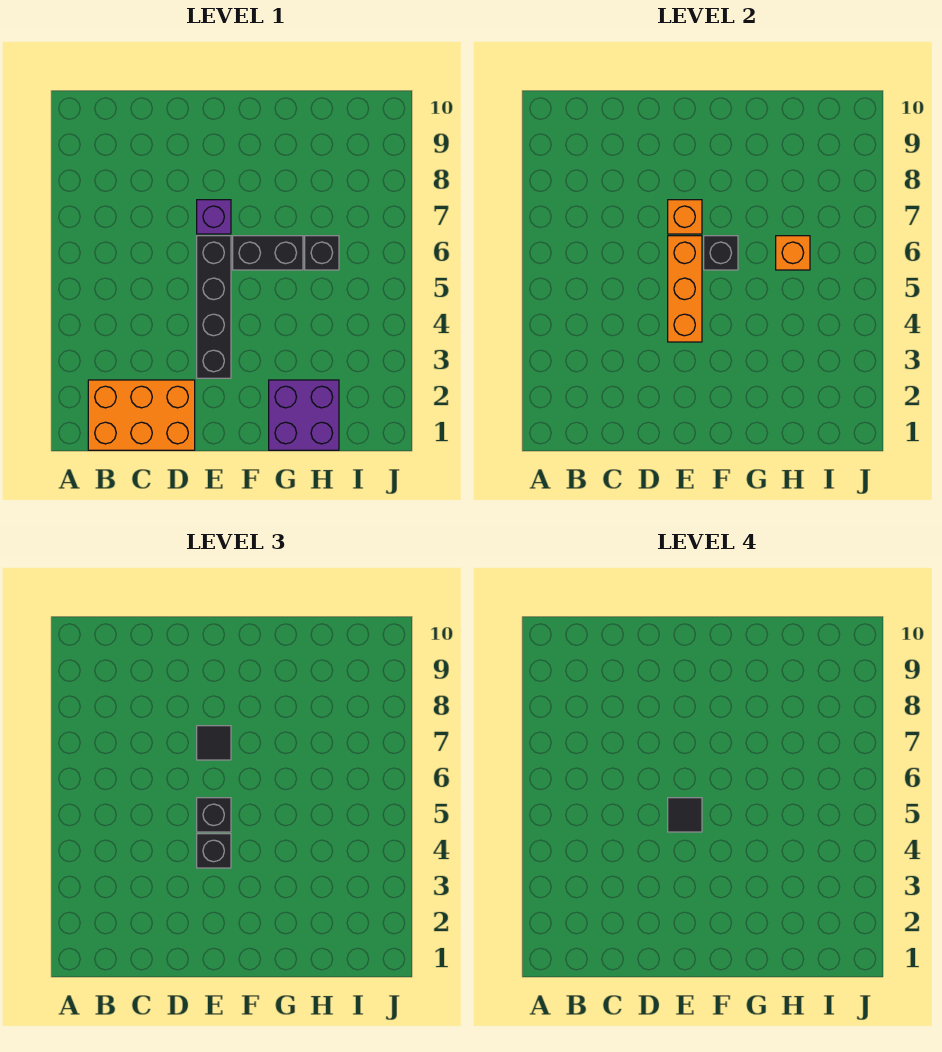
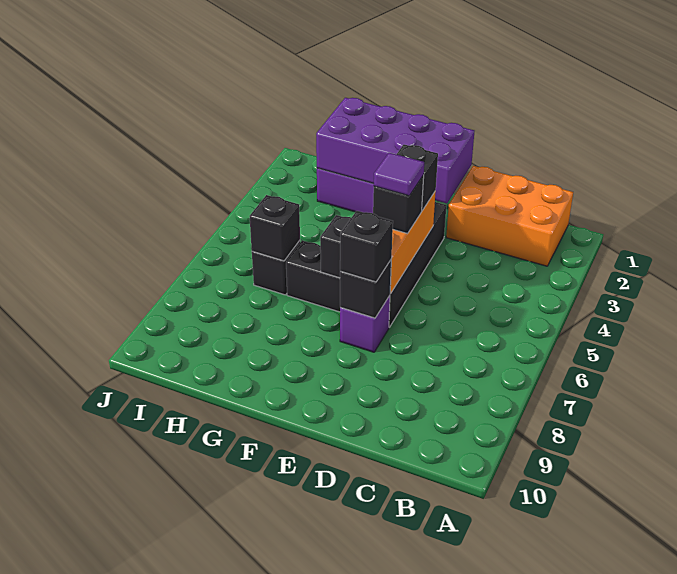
none -> purple brick E1:H2 level 2
black tile E5 level 4 -> purple tile E5 level 4
orange brick E7 level 2 -> black brick E7 level 2
black tile E7 level 3 -> black brick E7 level 3
orange brick H6 level 2 -> black brick H6 level 2

